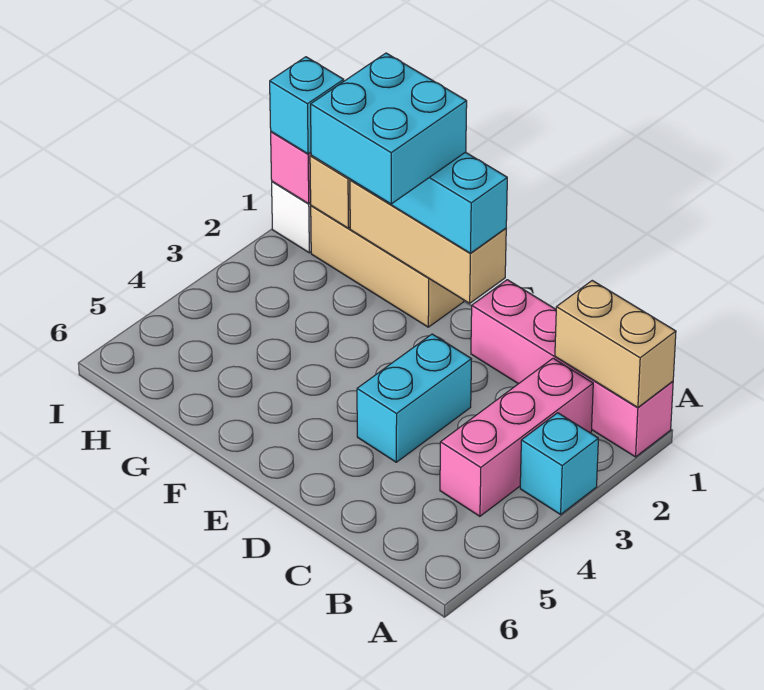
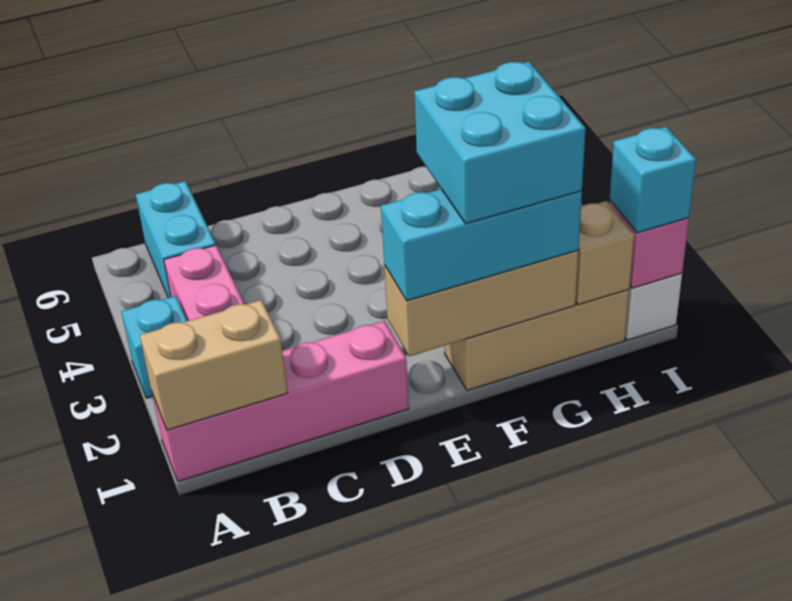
cyan brick D3:D4 level 1 -> cyan brick B5:B6 level 1

